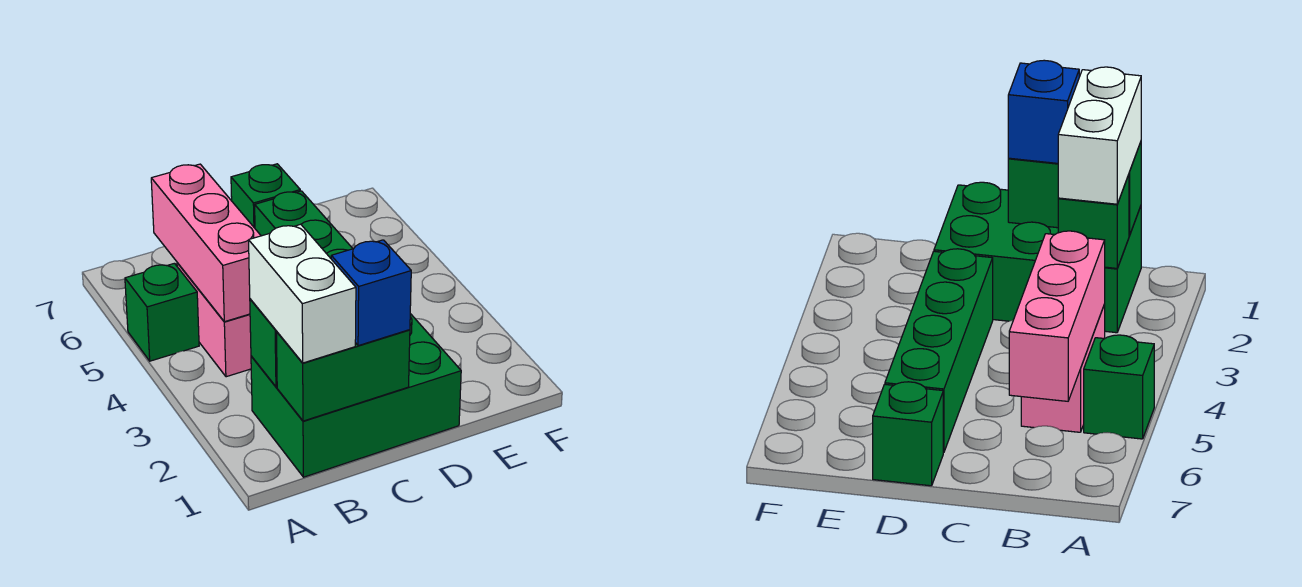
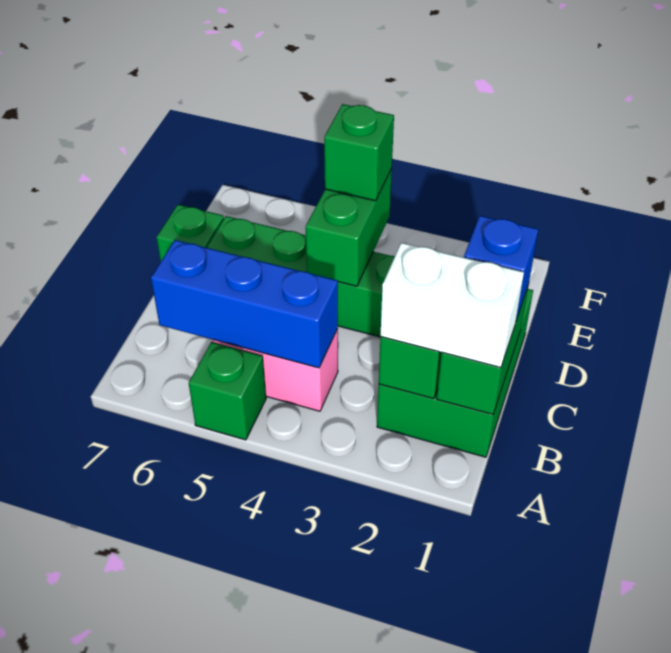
pink brick B4:B6 level 2 -> blue brick B4:B6 level 2
none -> green brick D4:E4 level 2
none -> green brick E4 level 3

